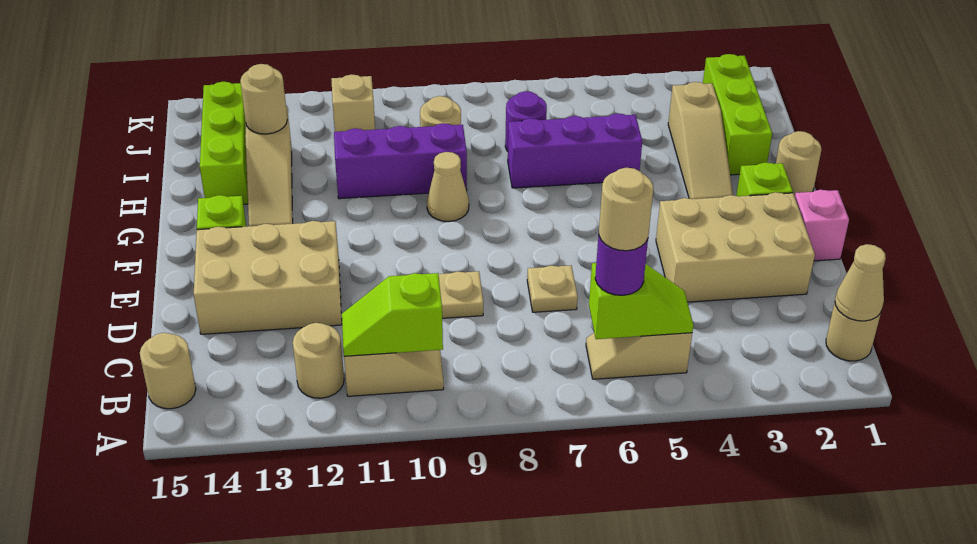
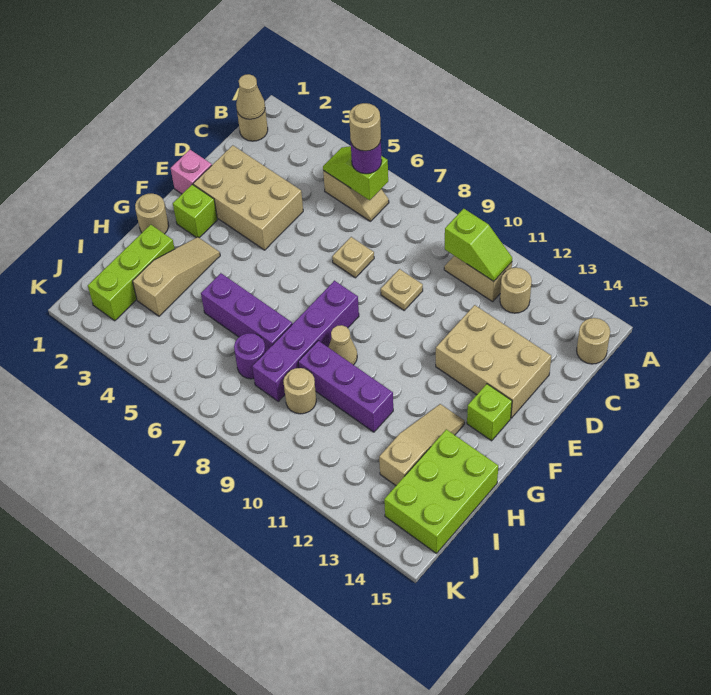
none -> purple brick F8:I8 level 1
lime brick H14:J14 level 1 -> lime brick H14:J15 level 1
tan round brick I13 level 2 -> none
tan brick J11 level 1 -> none

